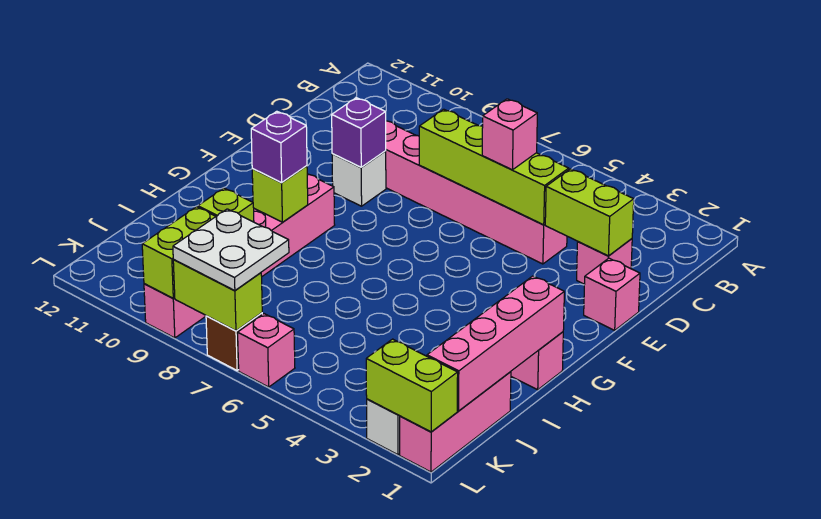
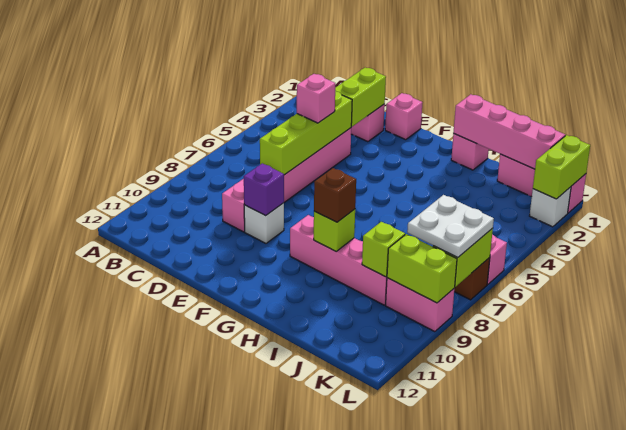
purple brick H9 level 3 -> brown brick H9 level 3

